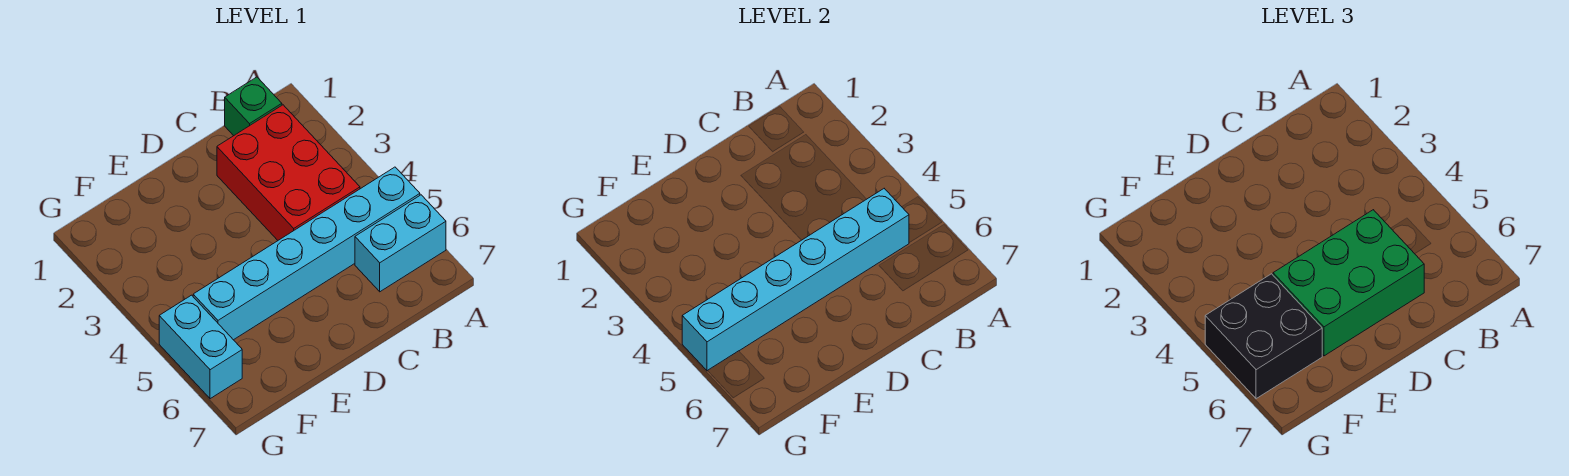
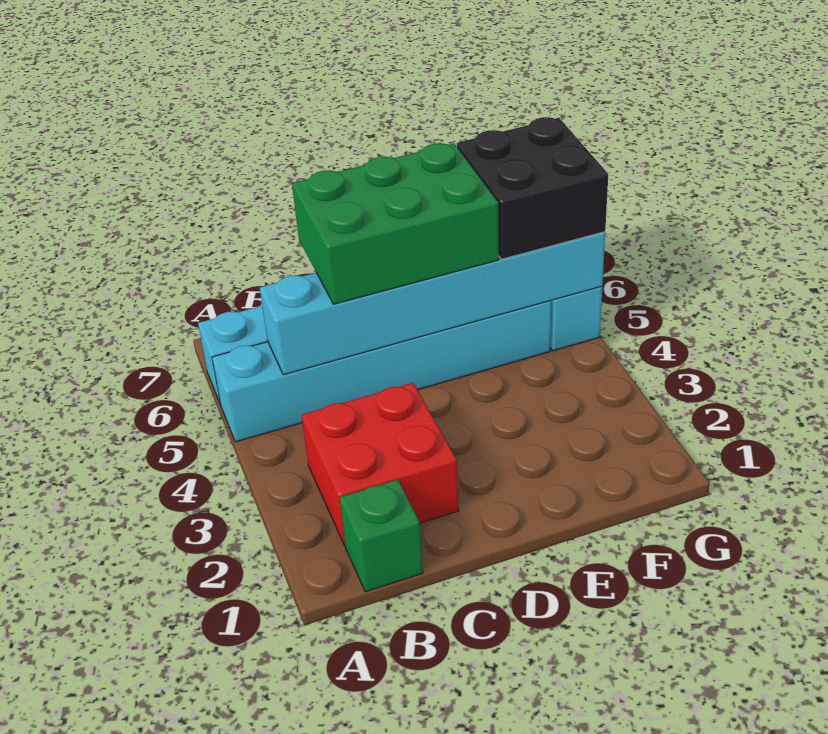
red brick B2:C4 level 1 -> red brick B2:C3 level 1

